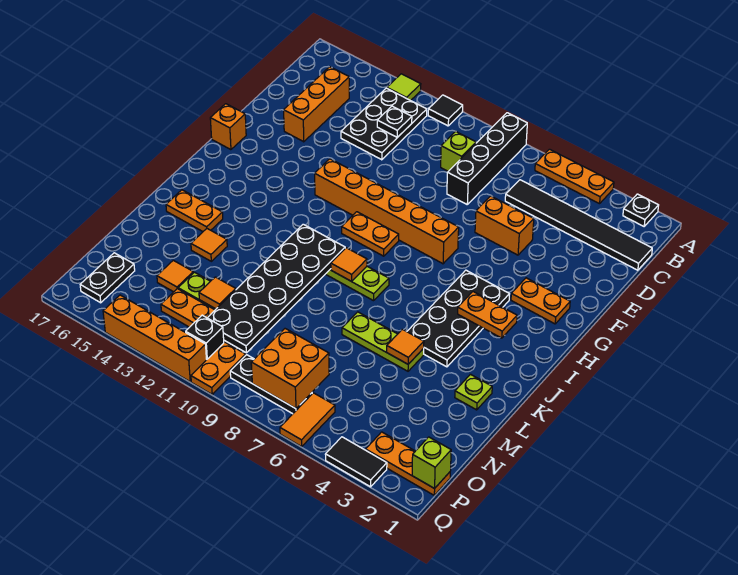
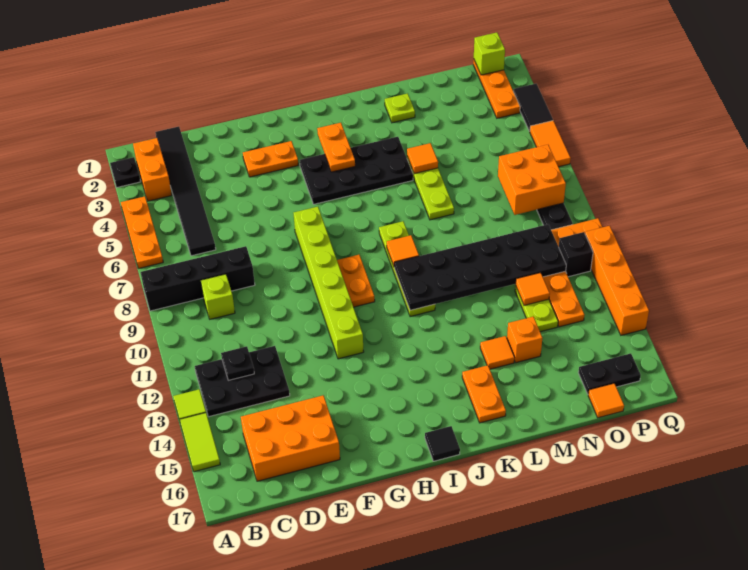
black tile A11 level 1 -> black tile I17 level 1
none -> lime tile A14:A15 level 1
orange brick C15:E15 level 1 -> orange brick C15:E16 level 1
orange brick E5:E6 level 1 -> orange brick B2:B3 level 1
orange plate G2:G3 level 1 -> orange plate F3:G3 level 1
orange brick G7:G12 level 1 -> lime brick G7:G12 level 1
orange brick G17 level 1 -> orange brick M14 level 1
orange tile N14 level 1 -> orange tile O17 level 1
orange tile P6:Q6 level 1 -> orange tile Q5:Q6 level 1

